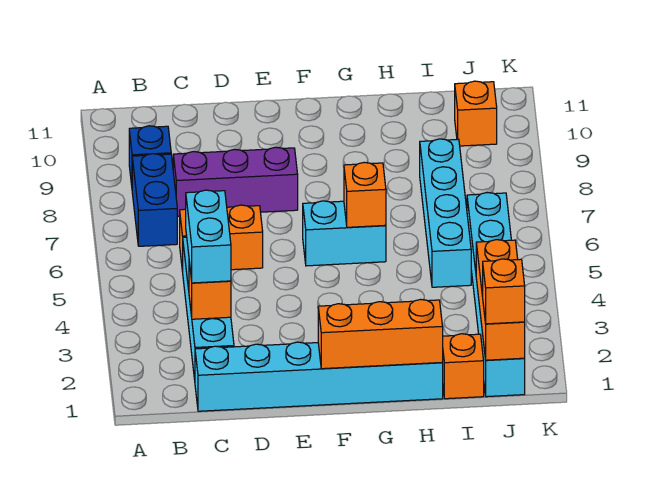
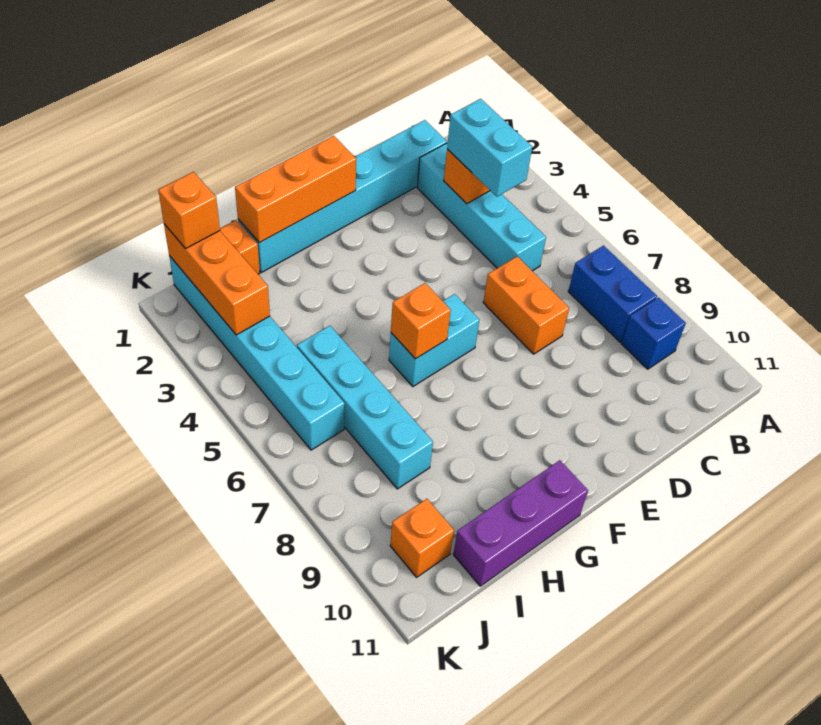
orange brick C6:D6 level 1 -> orange brick D6:D7 level 1
purple brick C8:E8 level 1 -> purple brick G11:I11 level 1

